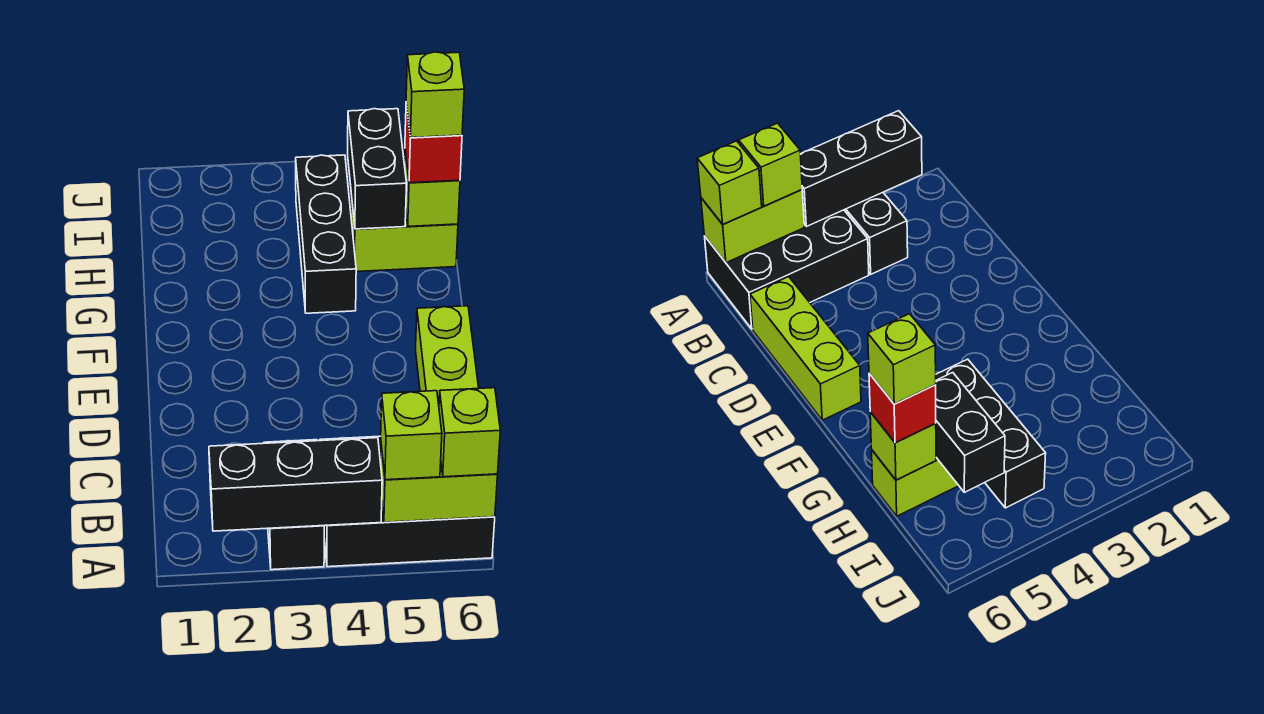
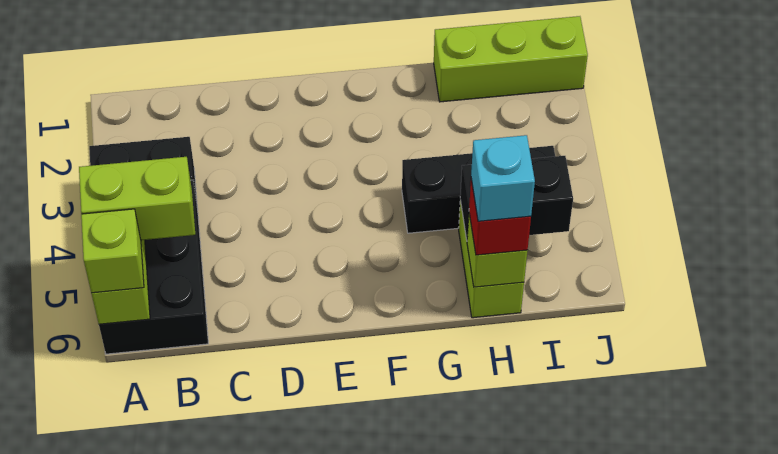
black brick A2:A4 level 2 -> none
lime brick A5 level 3 -> lime brick A5:B5 level 3
lime brick C6:E6 level 1 -> lime brick H1:J1 level 1
lime brick H6 level 4 -> cyan brick H6 level 4

